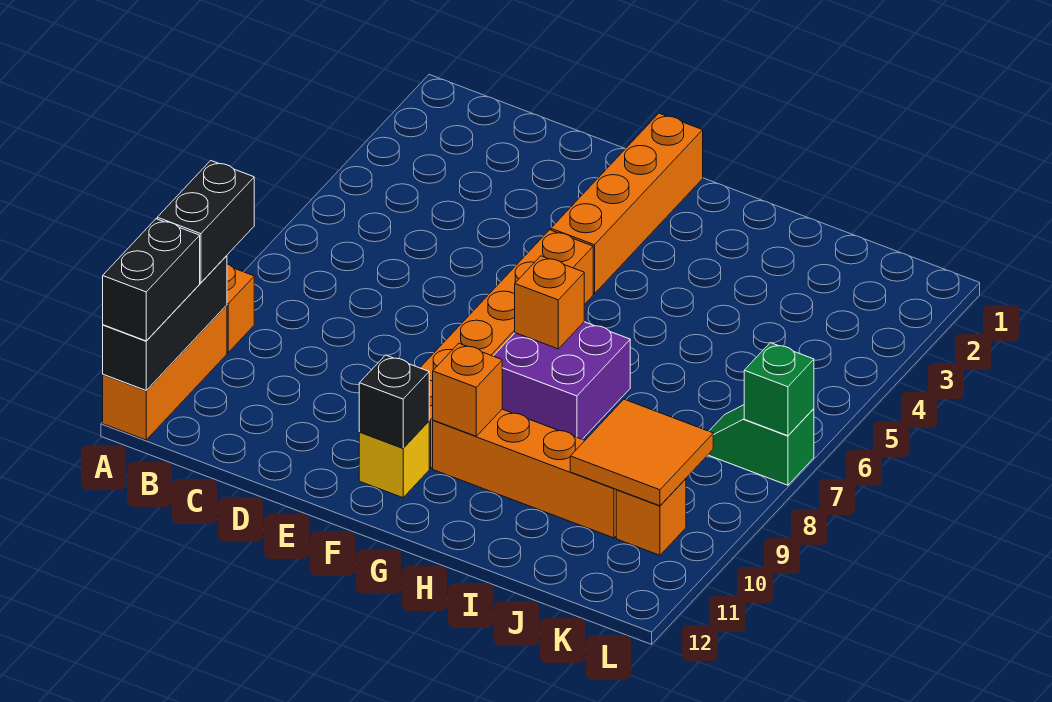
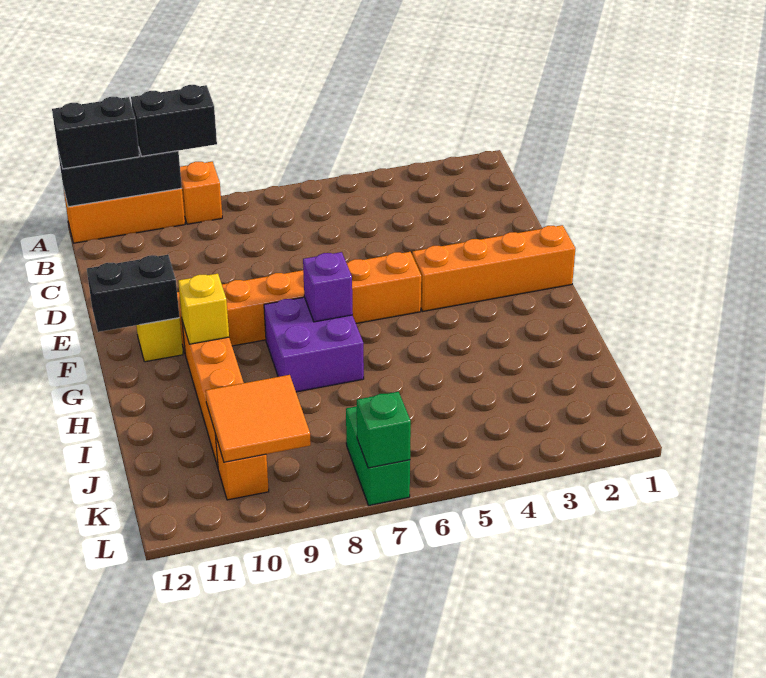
black brick F11 level 2 -> black brick F11:F12 level 2
orange brick G7 level 2 -> purple brick G7 level 2
orange brick G10 level 2 -> yellow brick G10 level 2
green slope K7:L7 level 1 top L -> green brick K7:L7 level 1

